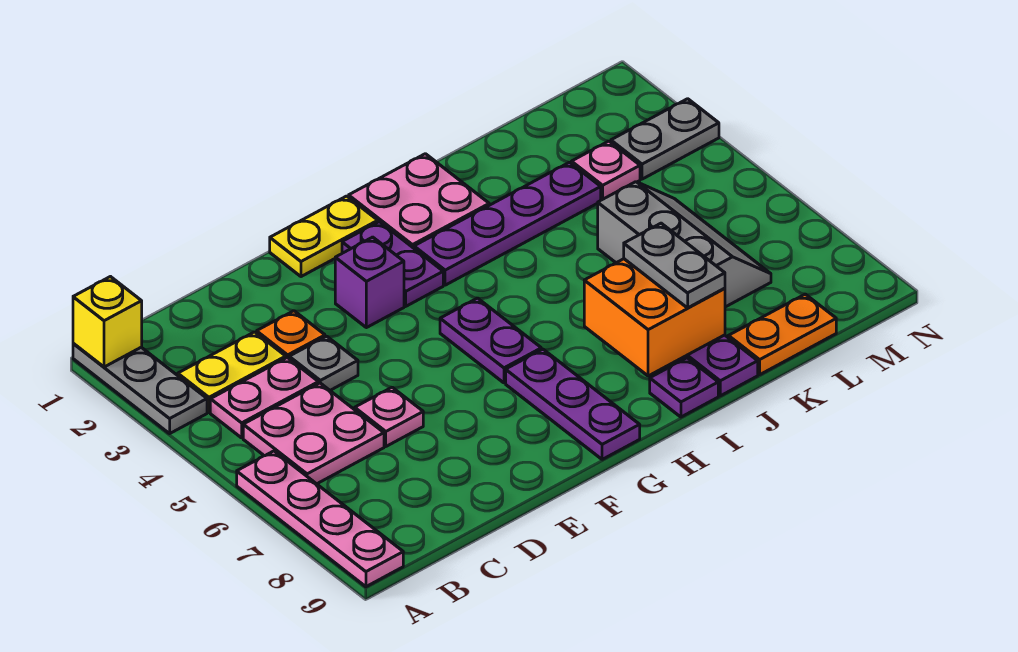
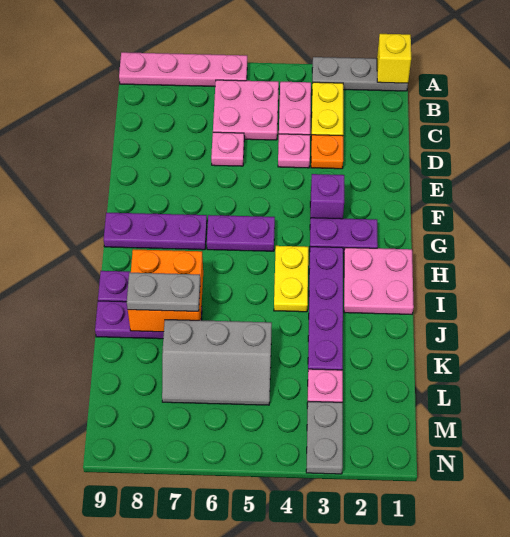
grey plate D4 level 1 -> pink plate D4 level 1
yellow plate F1:G1 level 1 -> yellow plate H4:I4 level 1
orange plate K9:L9 level 1 -> none

